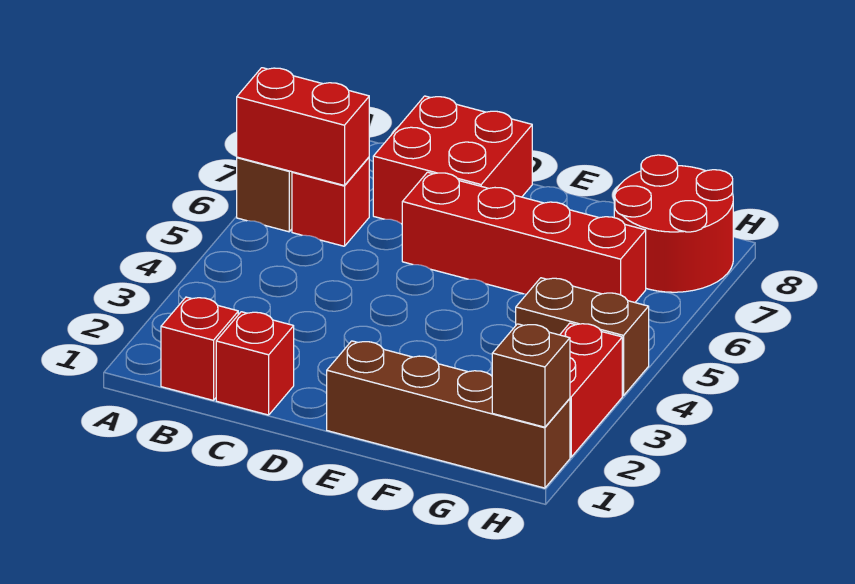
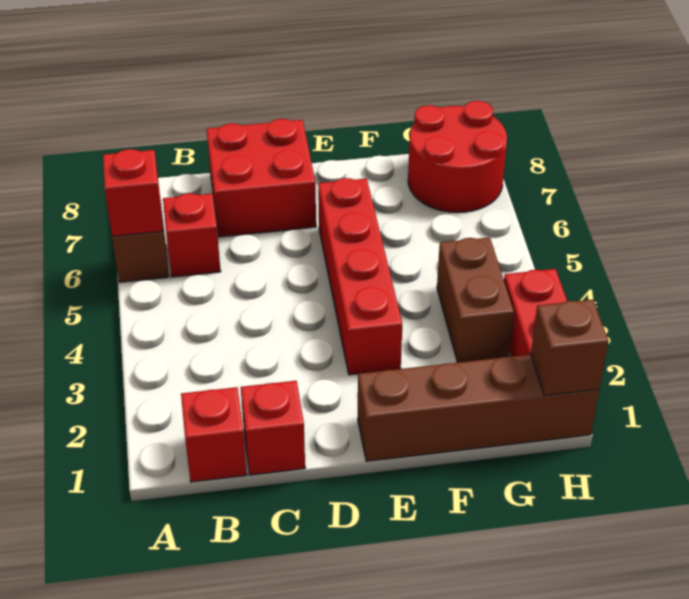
red brick A6:B6 level 2 -> red brick A6 level 2
red brick D6:G6 level 1 -> red brick E3:E6 level 1
brown brick G4:H4 level 1 -> brown brick G3:G4 level 1

